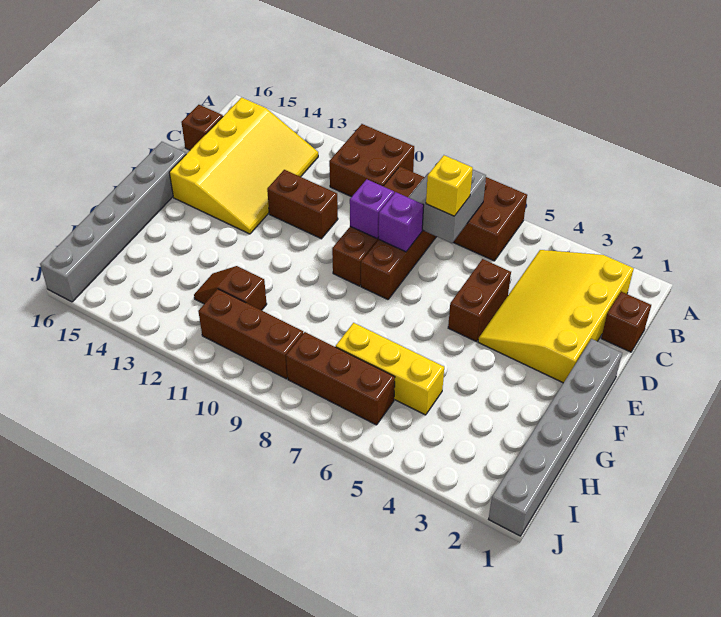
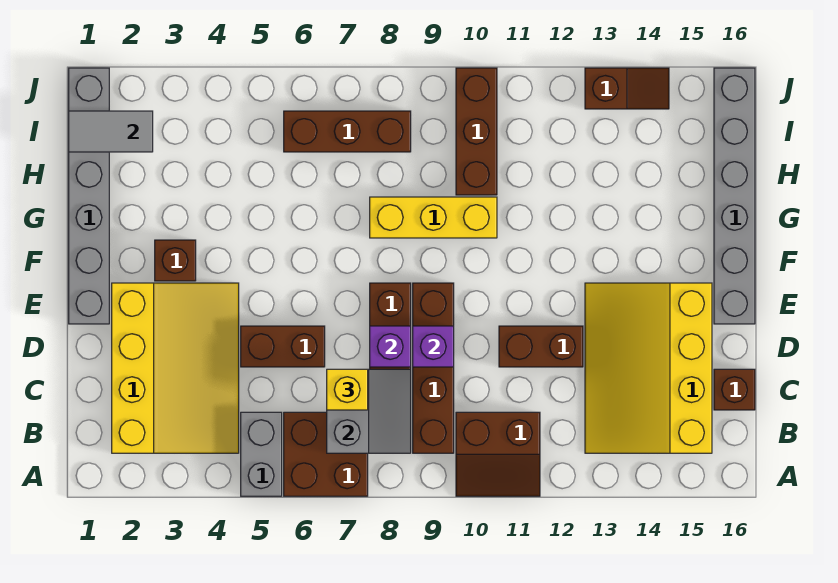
none -> grey brick A5:B5 level 1
brown brick A10:B11 level 1 -> brown slope A10:B11 level 1 top B
brown brick C1 level 1 -> brown brick F3 level 1
brown brick D5:E5 level 1 -> brown brick D5:D6 level 1
yellow brick H5:H7 level 1 -> yellow brick G8:G10 level 1
brown slope H11:H12 level 1 top 11 -> brown slope J13:J14 level 1 top 13
none -> grey tile I1:I2 level 2
brown brick I9:I11 level 1 -> brown brick H10:J10 level 1

